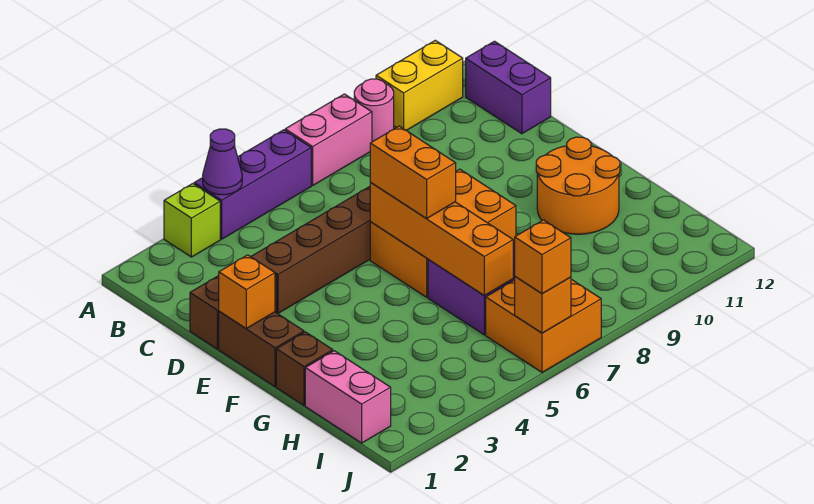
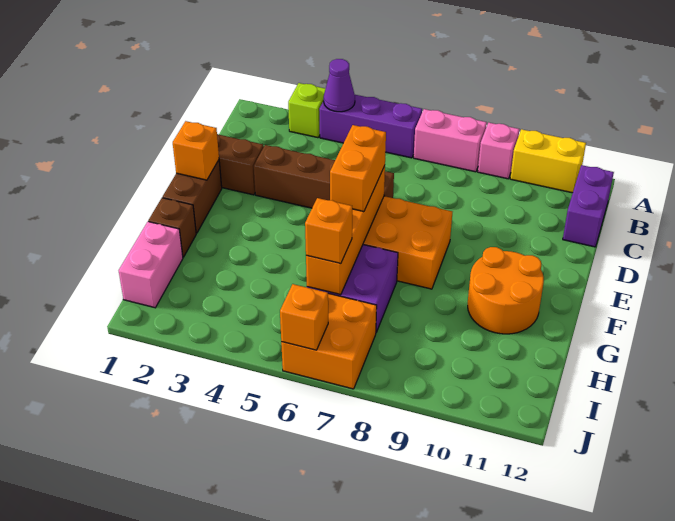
pink round brick A9 level 1 -> pink brick A9 level 1
orange brick J6 level 3 -> orange brick H6 level 3

